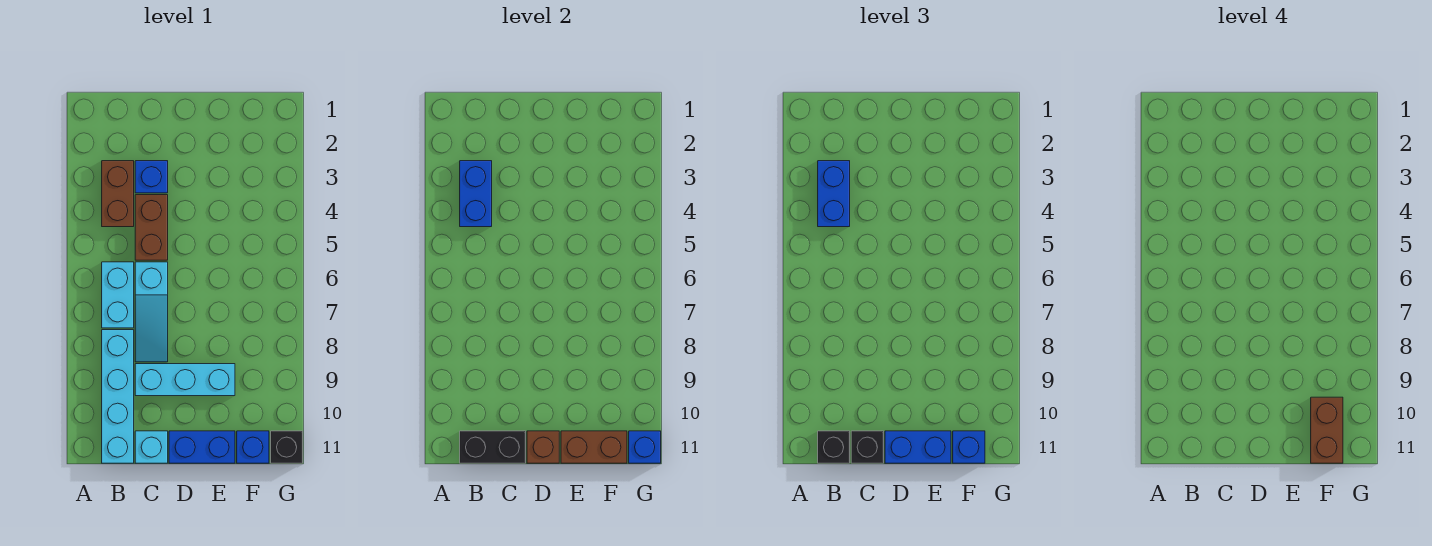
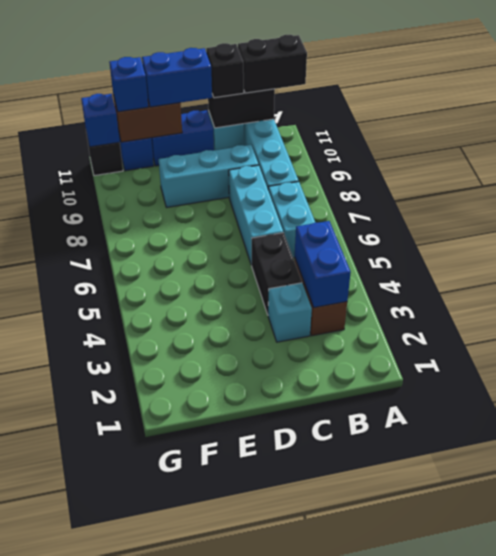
blue brick B3:B4 level 3 -> none
black brick B11 level 3 -> black brick A11:B11 level 3
blue brick C3 level 1 -> cyan brick C3 level 1
brown brick C4:C5 level 1 -> black brick C4:C5 level 1
cyan slope C6:C8 level 1 top 6 -> cyan brick C6:C8 level 1
brown brick D11 level 2 -> none
brown brick F10:F11 level 4 -> none

